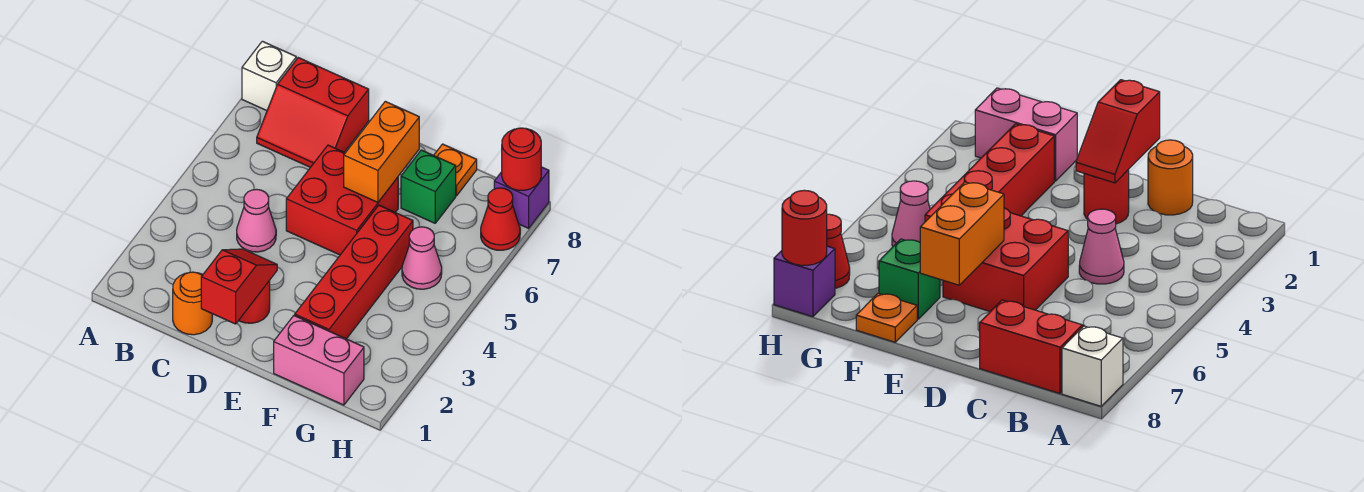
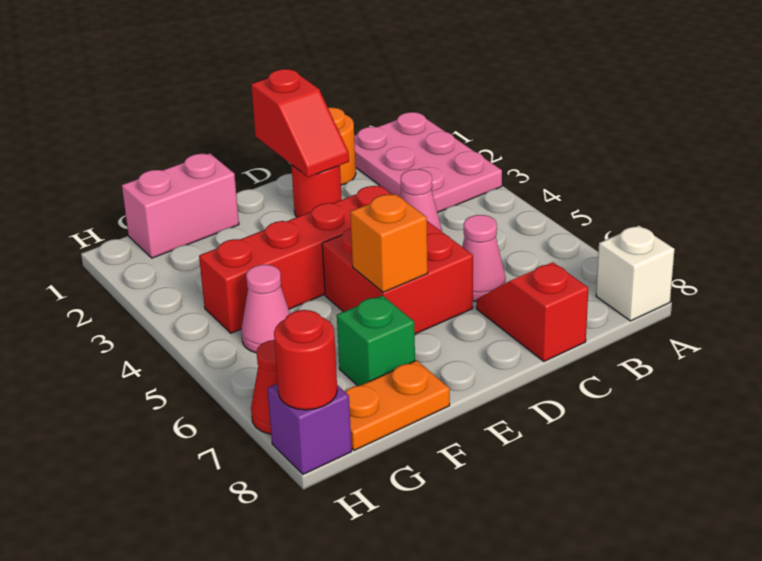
none -> pink plate A1:B3 level 1
red slope B7:C8 level 1 top 8 -> red slope C7:C8 level 1 top 8
none -> pink cone C6 level 1
orange brick E6:E7 level 2 -> orange brick E6 level 2
red brick F2:F5 level 1 -> red brick D4:G4 level 1
orange plate F8 level 1 -> orange plate F8:G8 level 1

